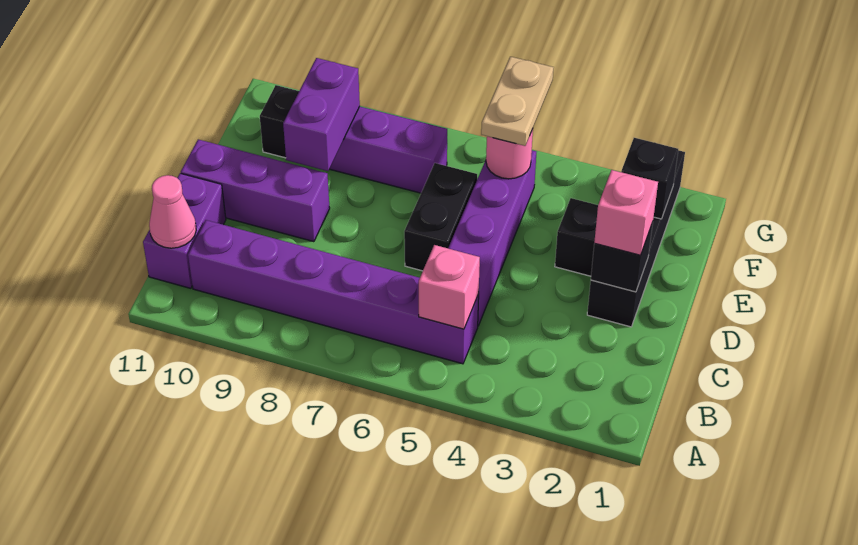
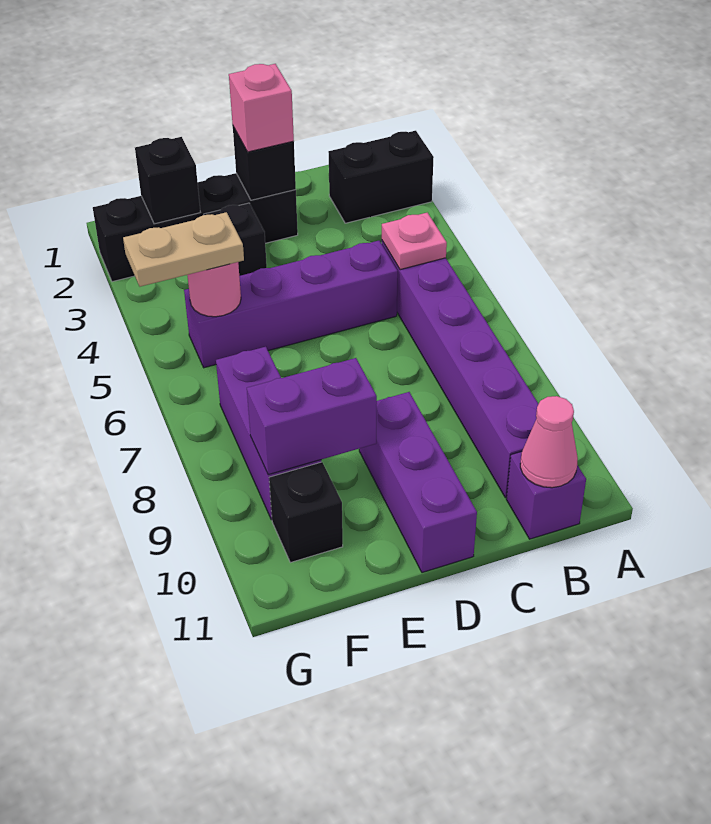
pink brick B5 level 2 -> pink plate B5 level 2
purple brick B11:C11 level 1 -> purple brick B11 level 1
black brick D6:E6 level 1 -> black brick A2:B2 level 1

